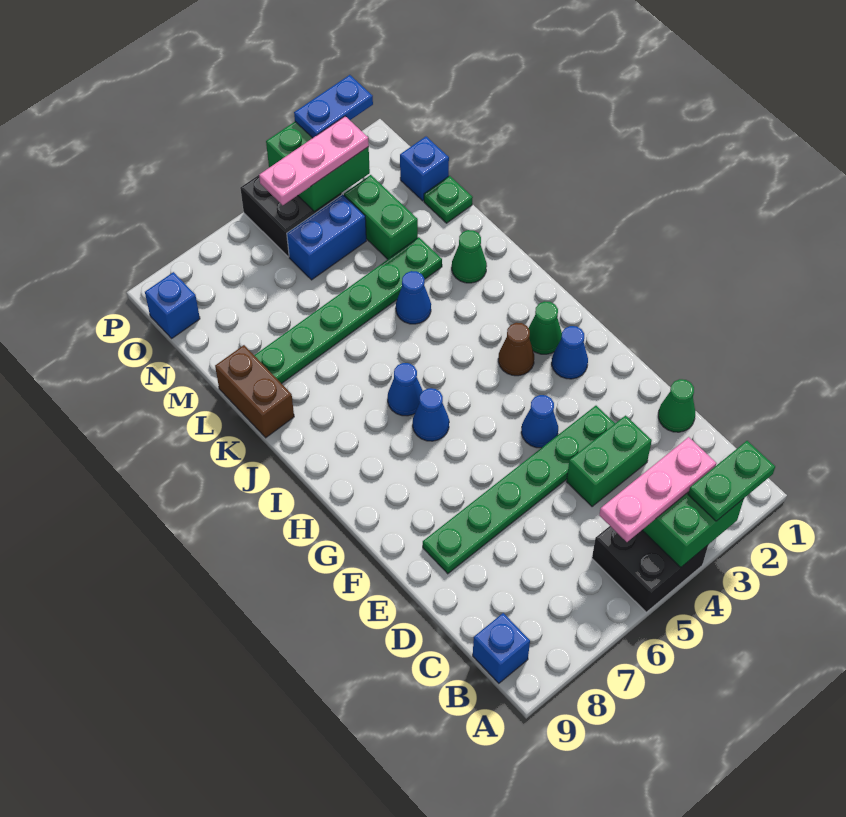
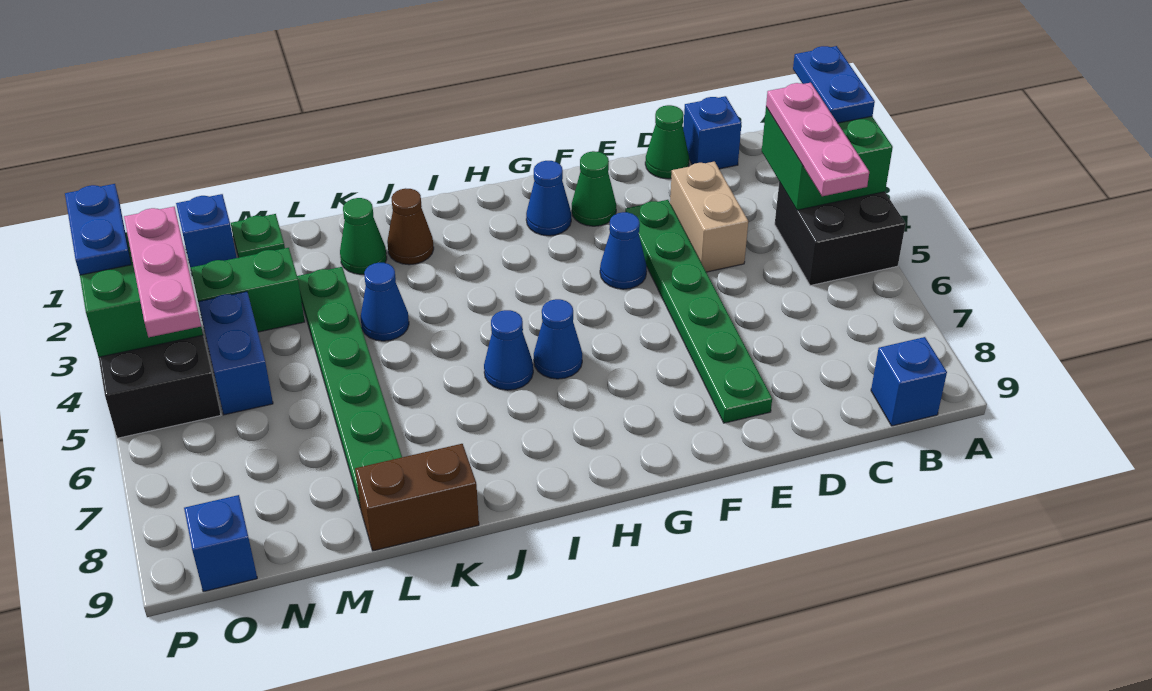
green plate A2:A3 level 3 -> blue plate A2:A3 level 3
none -> blue brick C1 level 1
green brick D3:D4 level 1 -> tan brick D3:D4 level 1
green cone H2 level 1 -> green cone F2 level 1
brown cone H3 level 1 -> brown cone J2 level 1

